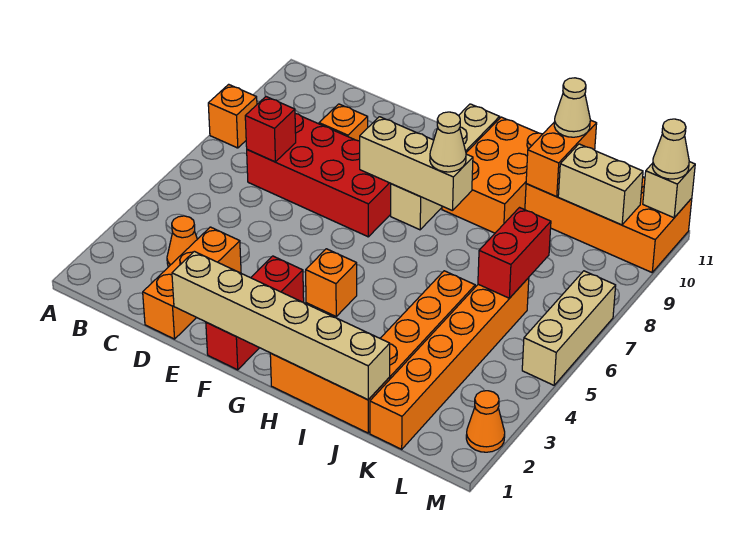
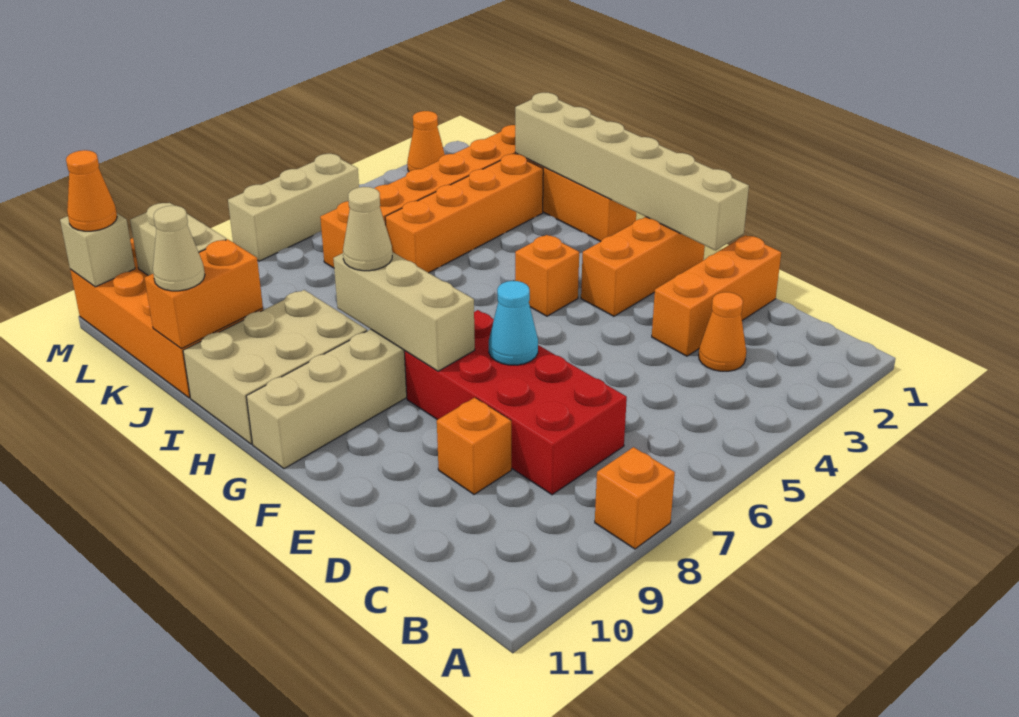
red brick C7 level 2 -> none
none -> cyan cone E7 level 2
red brick F1:F3 level 1 -> orange brick F1:F3 level 1
orange brick H9:I11 level 1 -> tan brick H9:I11 level 1
red brick K6:K7 level 2 -> none
tan cone M11 level 3 -> orange cone M11 level 3

